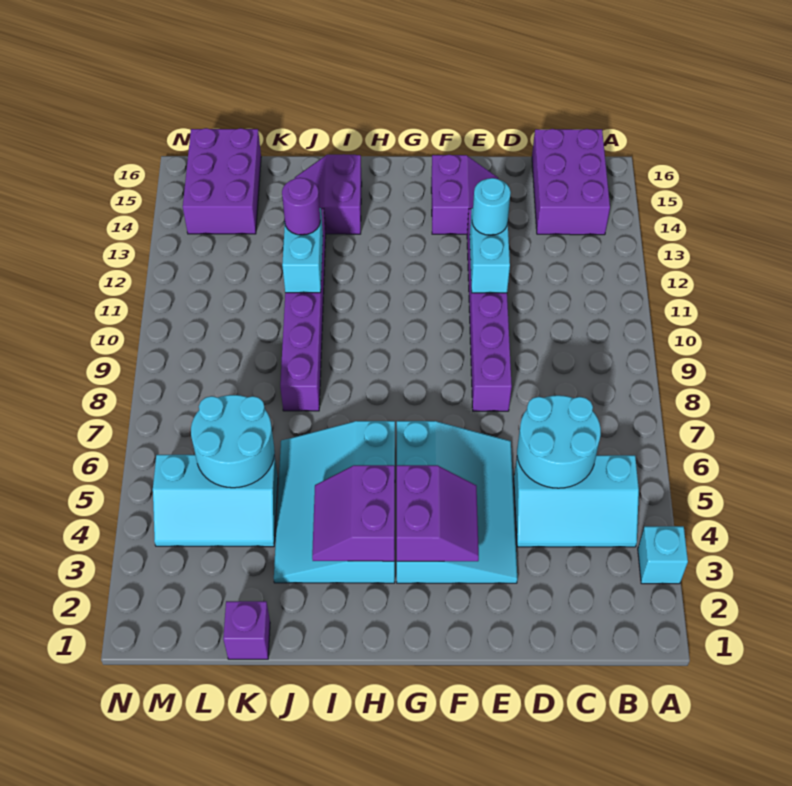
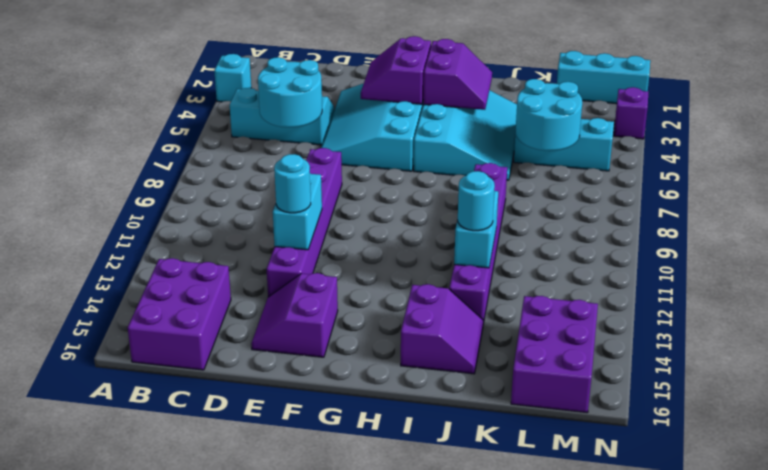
purple round brick J12 level 3 -> cyan round brick J12 level 3
purple brick K1 level 1 -> purple brick N3 level 1
none -> cyan brick L1:N1 level 1

